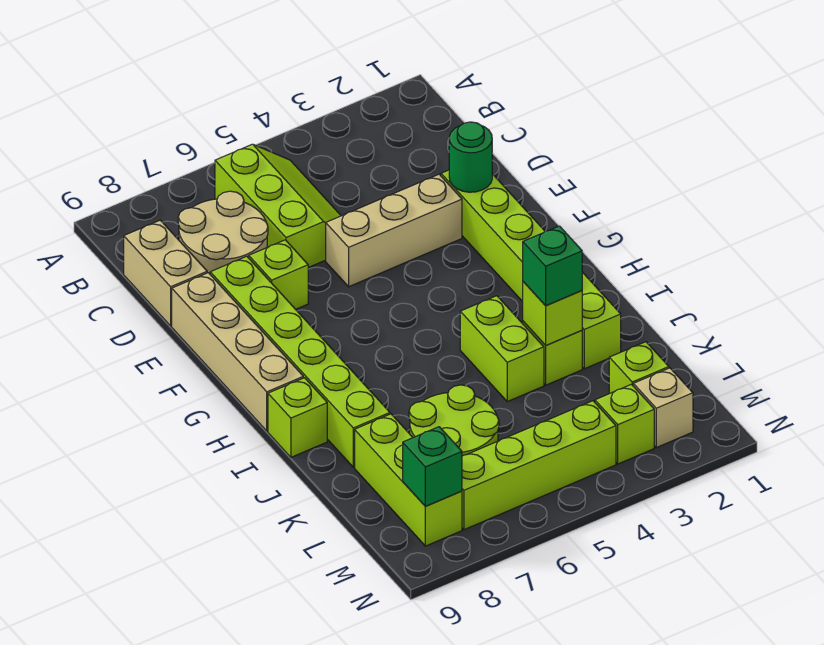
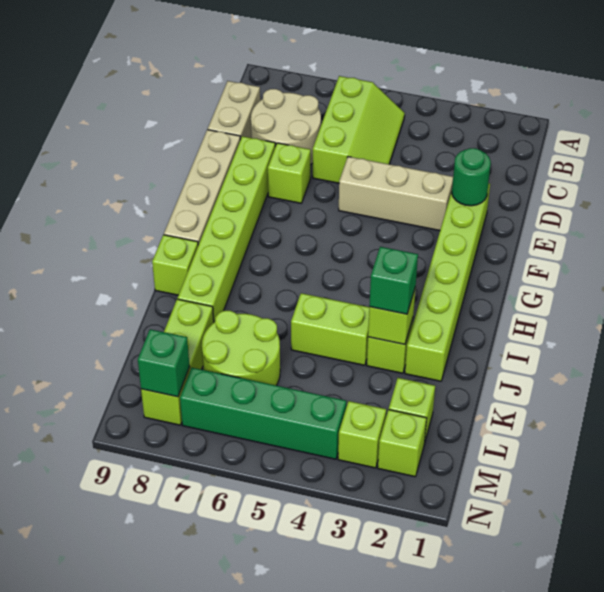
lime brick I4:J4 level 1 -> lime brick J4:J5 level 1
tan brick M2 level 1 -> lime brick M2 level 1
lime brick M4:M7 level 1 -> green brick M4:M7 level 1

